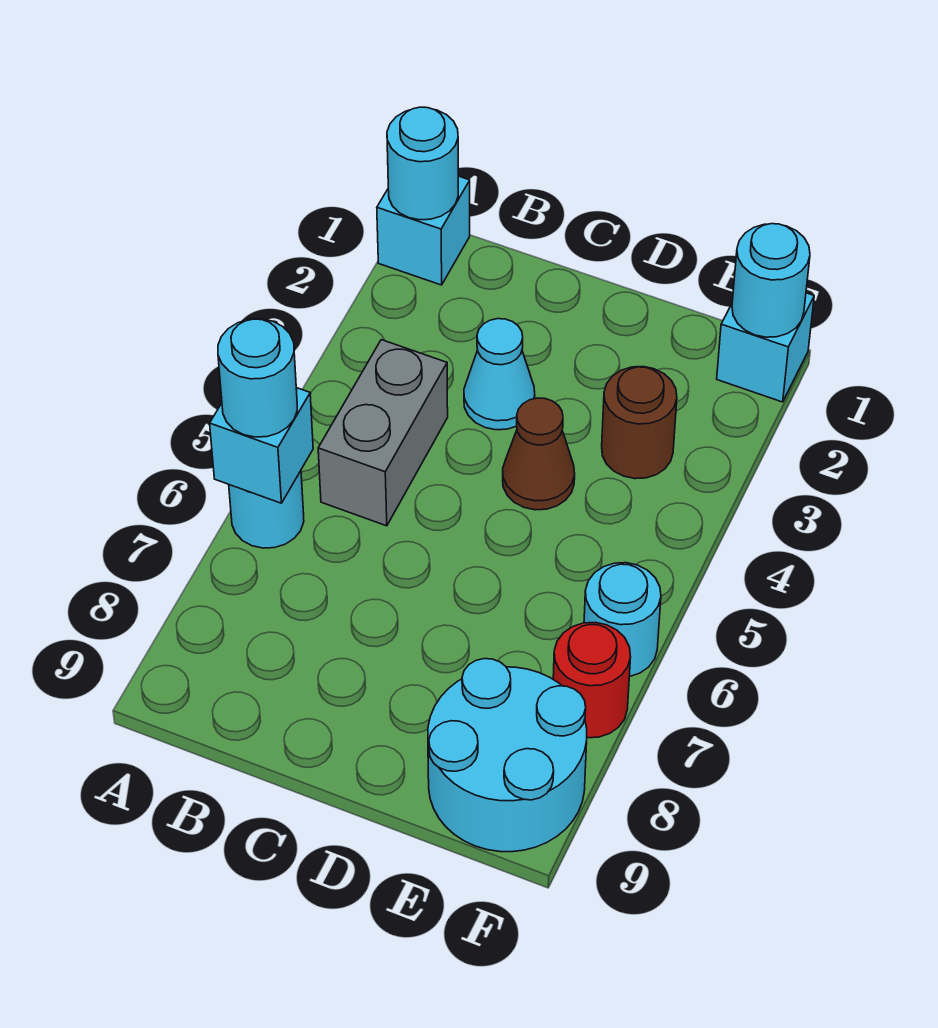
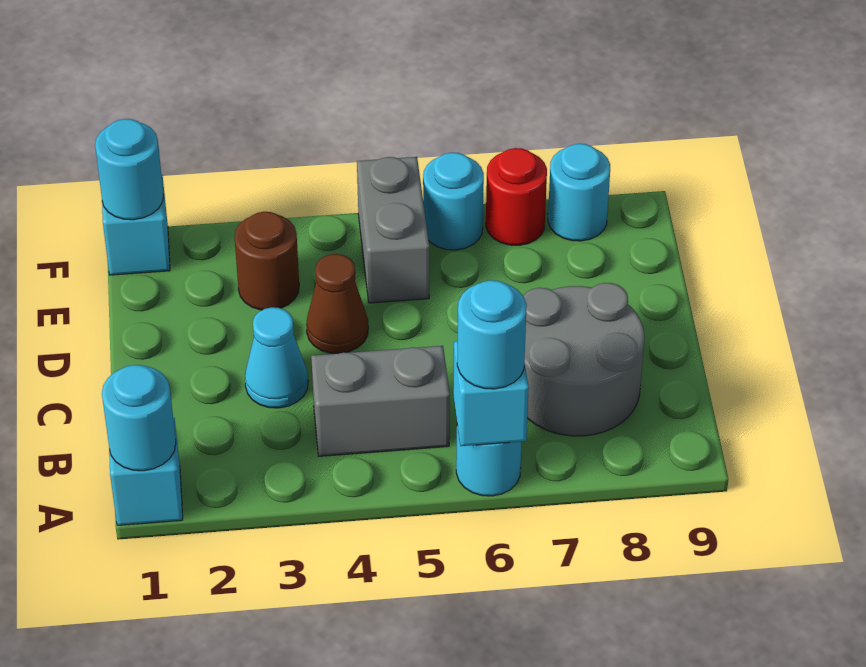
none -> grey round brick B7:C8 level 1
none -> grey brick E5:F5 level 1
cyan round brick E8:F9 level 1 -> cyan round brick F8 level 1

